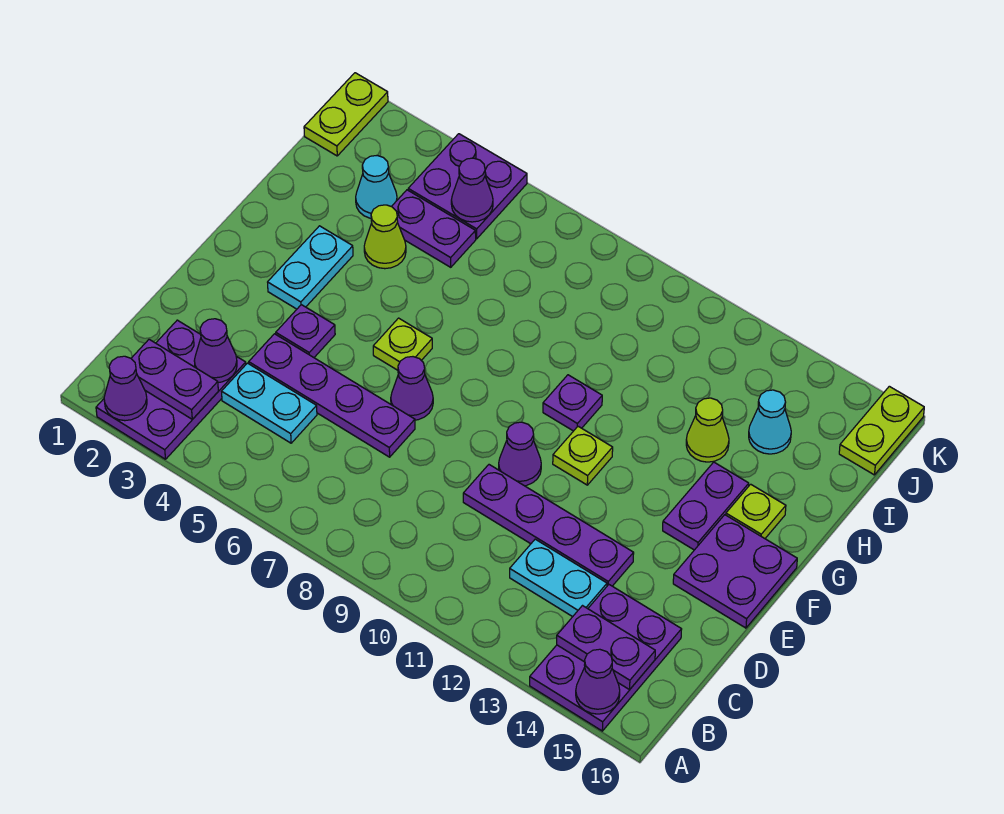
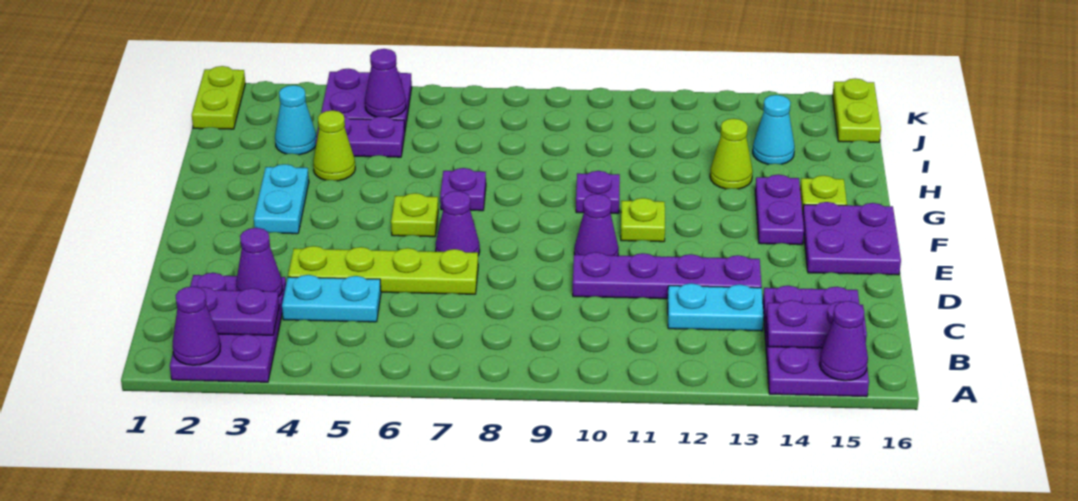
purple plate D4:D7 level 1 -> lime plate D4:D7 level 1
purple plate E4 level 1 -> purple plate G7 level 1

